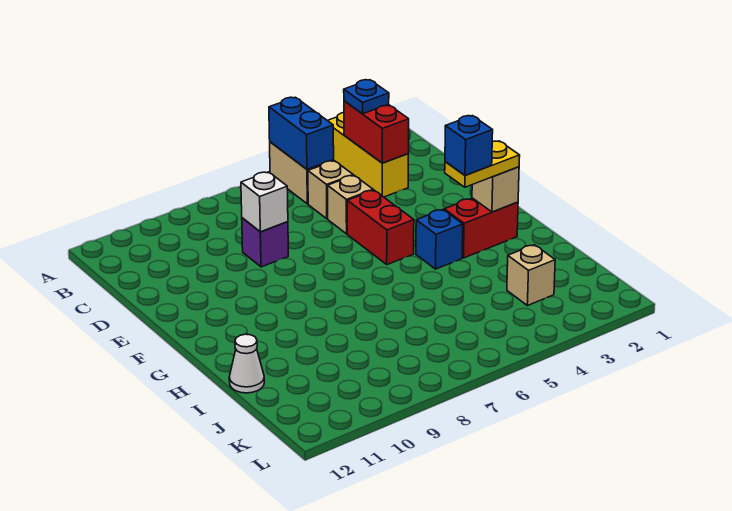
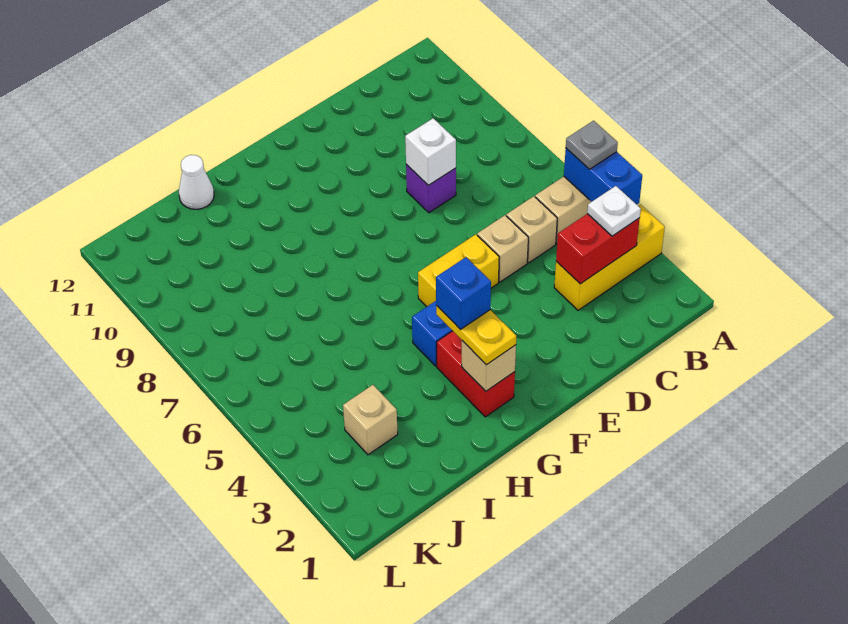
blue brick A5:B5 level 2 -> blue brick A4:A5 level 2
none -> grey plate A5 level 3
blue plate B3 level 3 -> white plate B3 level 3
red brick E5:F5 level 1 -> yellow brick E5:F5 level 1

